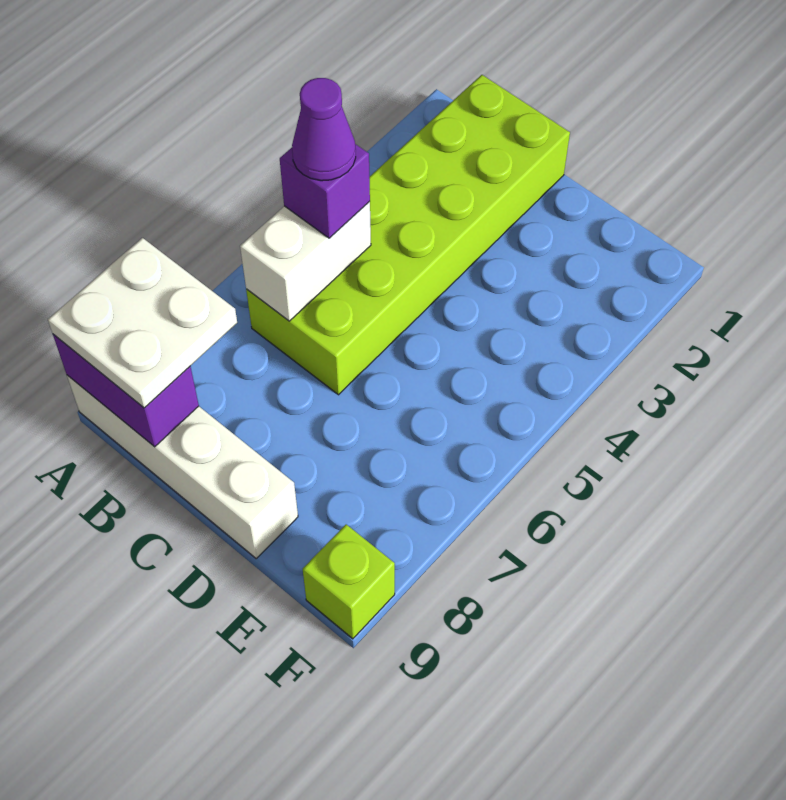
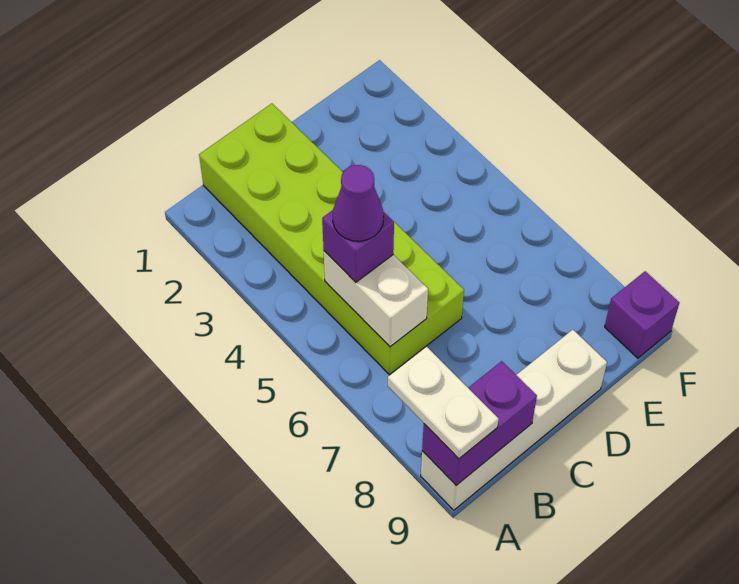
white plate A8:B9 level 3 -> white plate A8:A9 level 3
lime brick F9 level 1 -> purple brick F9 level 1

